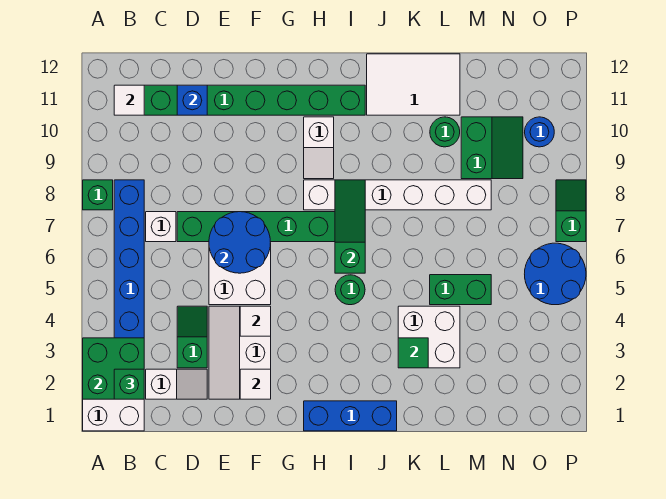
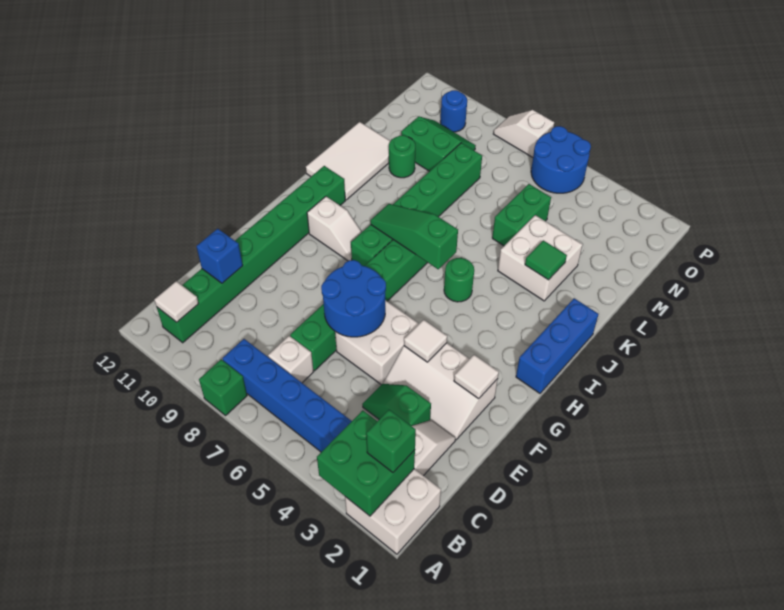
white brick H8:M8 level 1 -> green brick H8:M8 level 1
green slope P7:P8 level 1 top 7 -> white slope P7:P8 level 1 top 7

